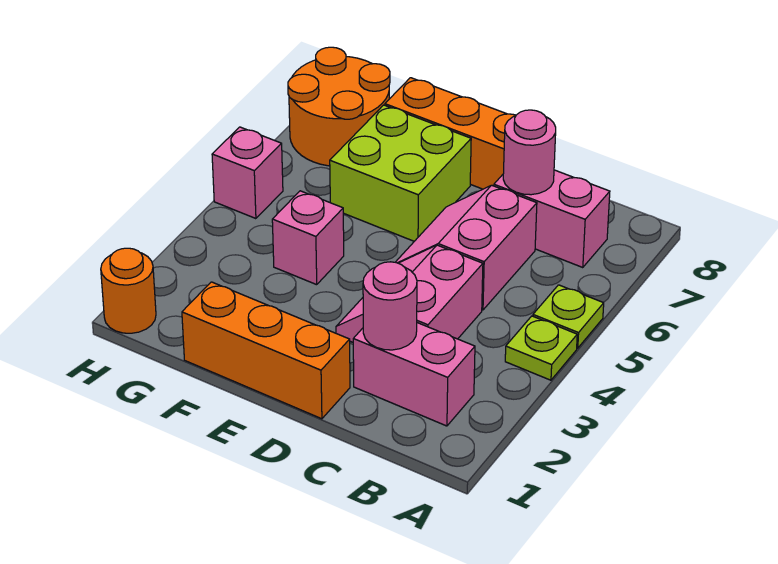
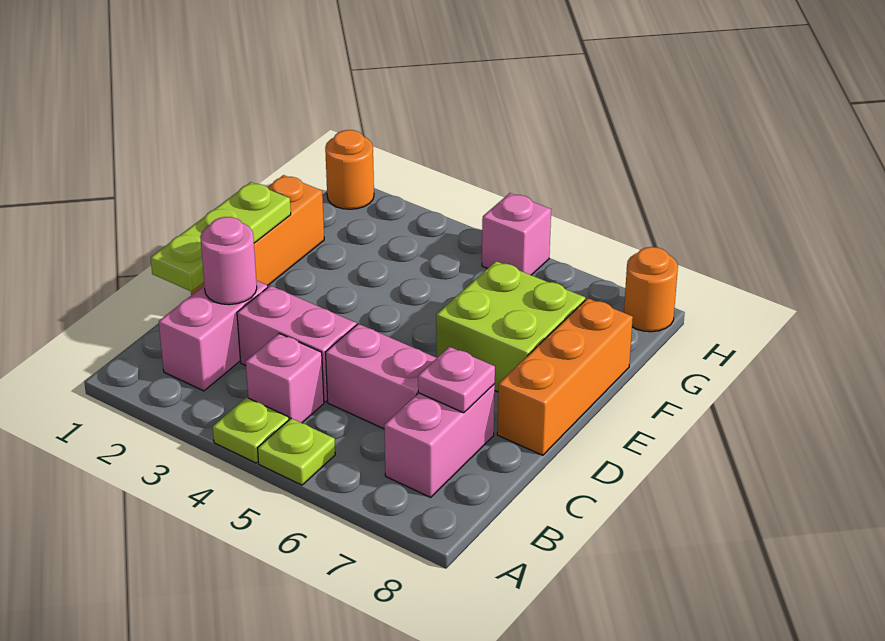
none -> lime plate C1:E1 level 2
pink round brick C7 level 2 -> pink plate C7 level 2
pink brick F4 level 1 -> pink brick B4 level 1
orange round brick G7:H8 level 1 -> orange round brick H8 level 1

